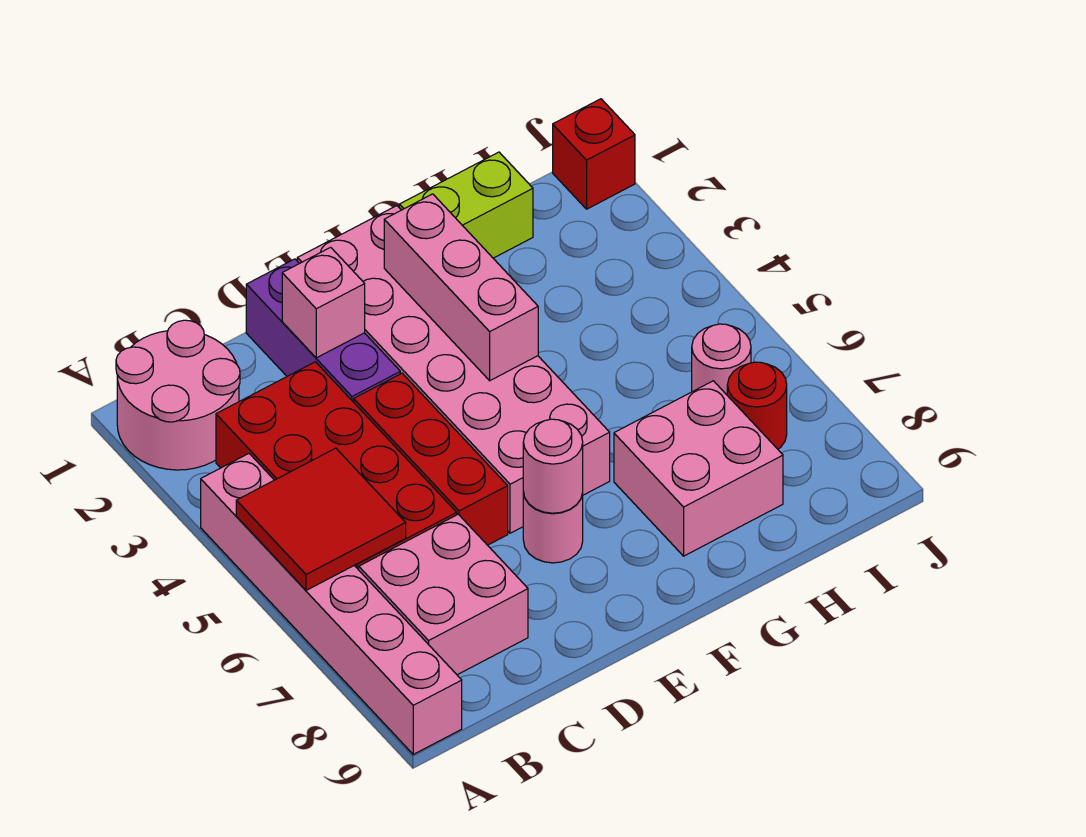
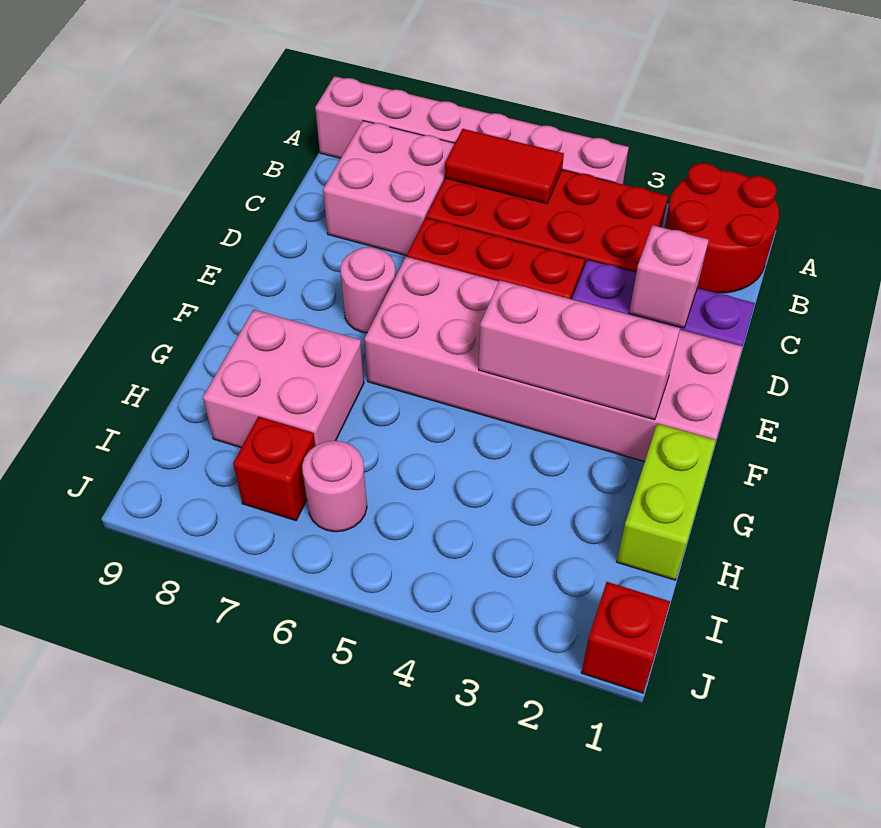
pink round brick A1:B2 level 1 -> red round brick A1:B2 level 1
red tile A5:B6 level 2 -> red tile B5:B6 level 2
pink round brick E7 level 2 -> none
red round brick I7 level 1 -> red brick I7 level 1

